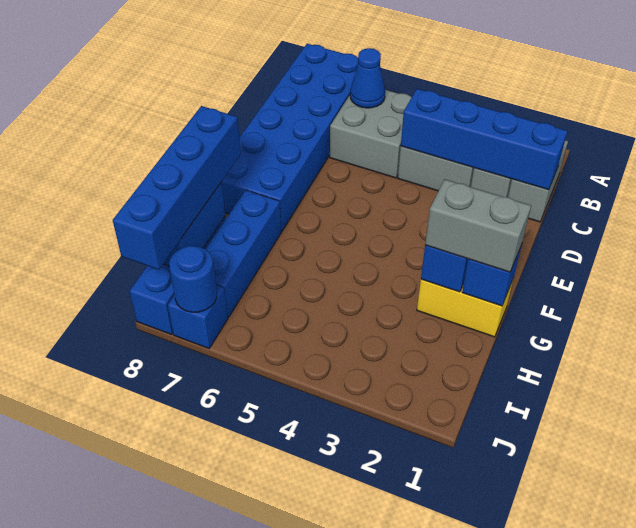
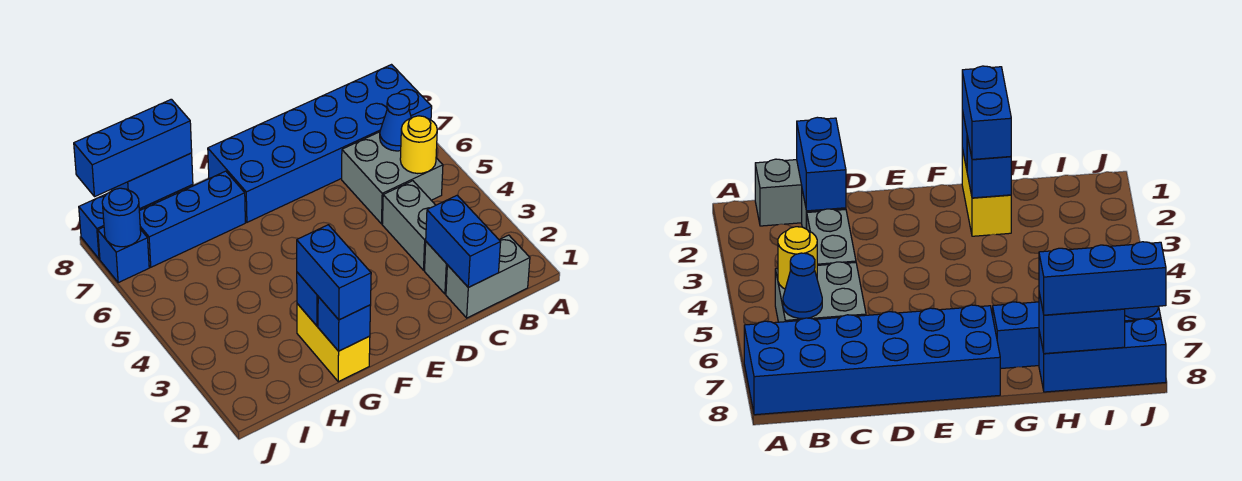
none -> yellow round brick B5 level 2
blue brick C1:C4 level 2 -> blue brick C1:C2 level 2
grey brick G1:G2 level 3 -> blue brick G1:G2 level 3
blue brick G8:J8 level 3 -> blue brick H8:J8 level 3

